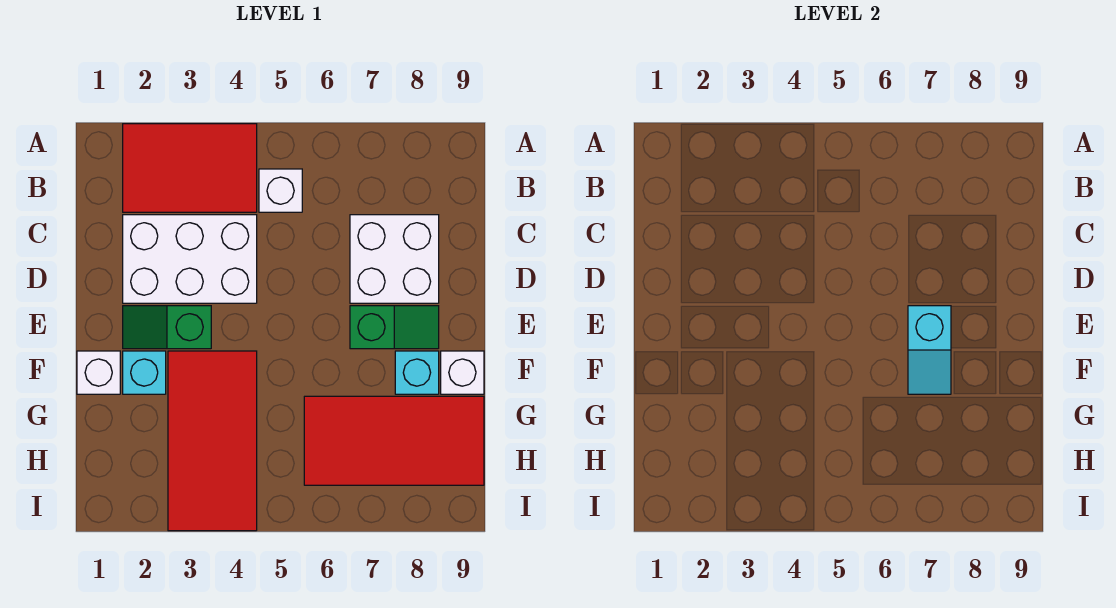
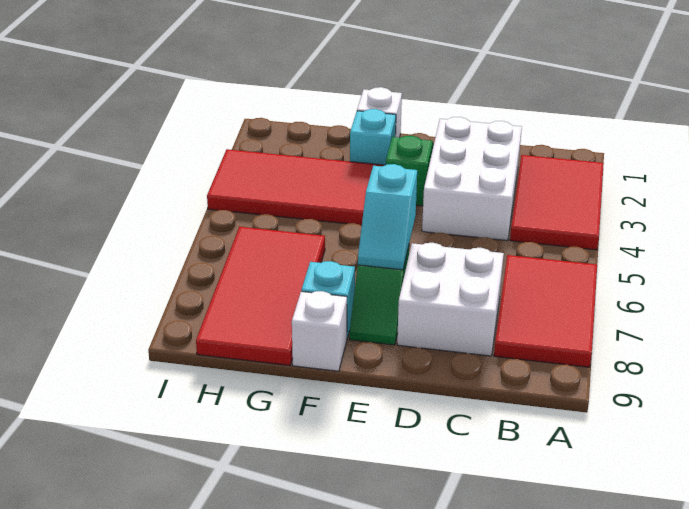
none -> red tile A6:B8 level 1
white brick B5 level 1 -> none
cyan slope E7:F7 level 2 top E -> cyan slope E6:E7 level 2 top 6

